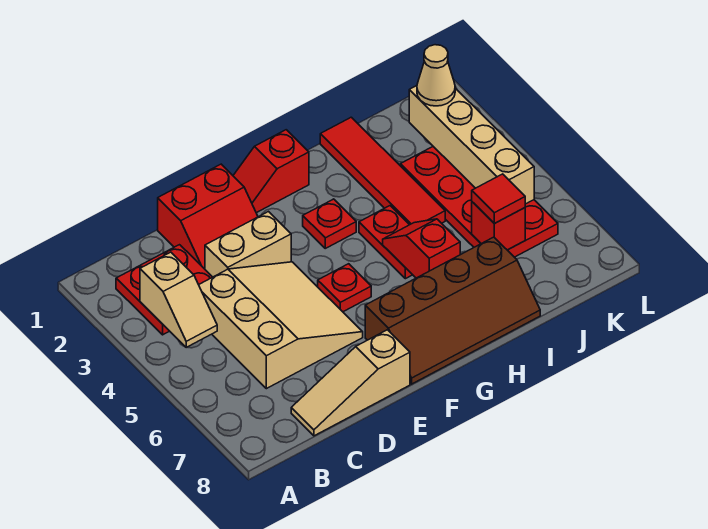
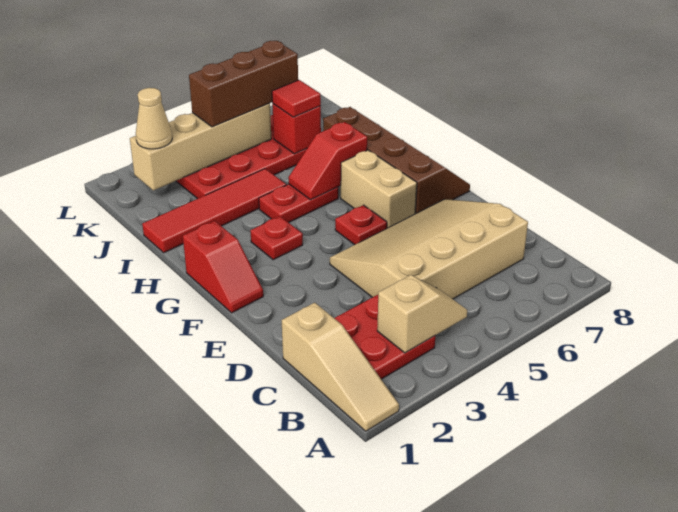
tan slope C4:E6 level 1 top C -> tan slope C4:E7 level 1 top C
tan slope C8:E8 level 1 top E -> tan slope A1:C1 level 1 top C
red slope D1:E2 level 1 top 1 -> none
tan brick D3:E3 level 1 -> tan brick F6:G6 level 1
none -> brown brick K4:K6 level 3

